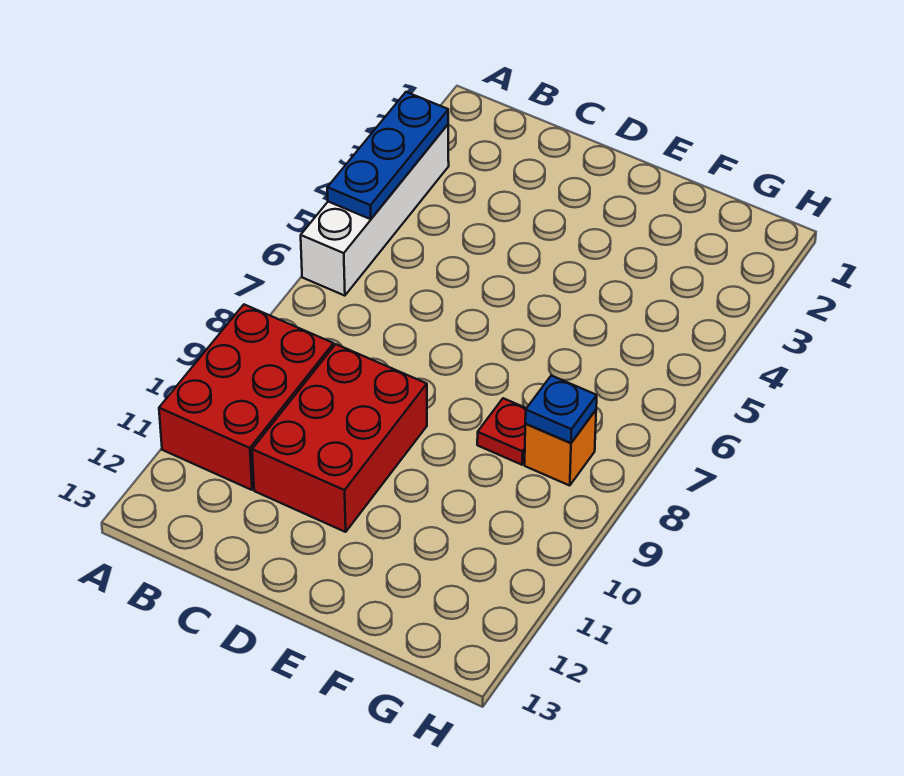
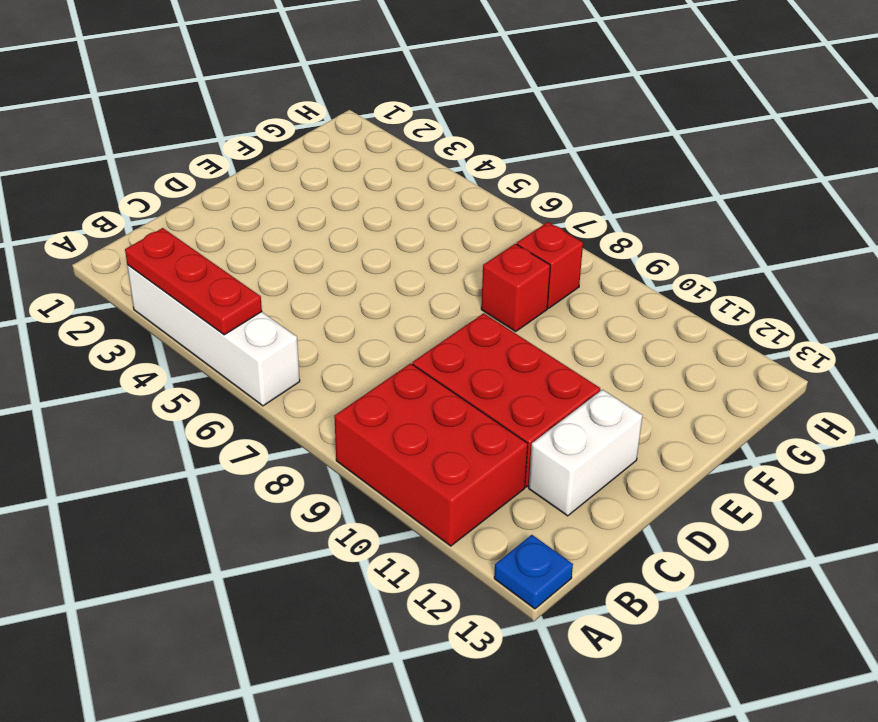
blue plate A3:A5 level 2 -> red plate A3:A5 level 2
none -> white brick C12:D12 level 1
red plate F8 level 1 -> red brick F8 level 1
orange brick G8 level 1 -> red brick G8 level 1
blue plate G8 level 2 -> blue plate A13 level 1

